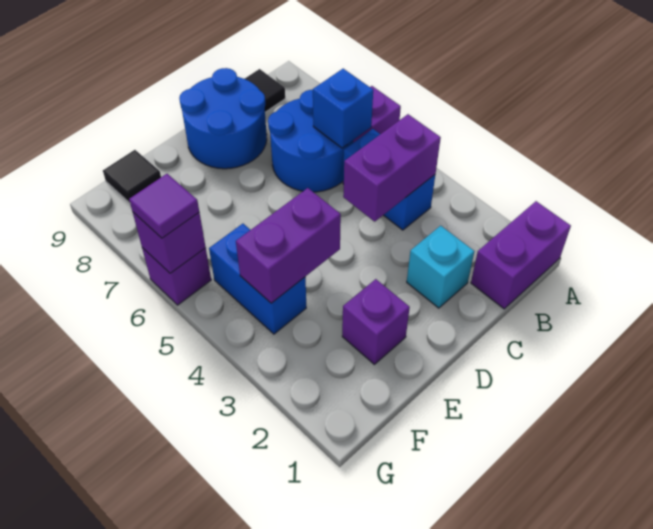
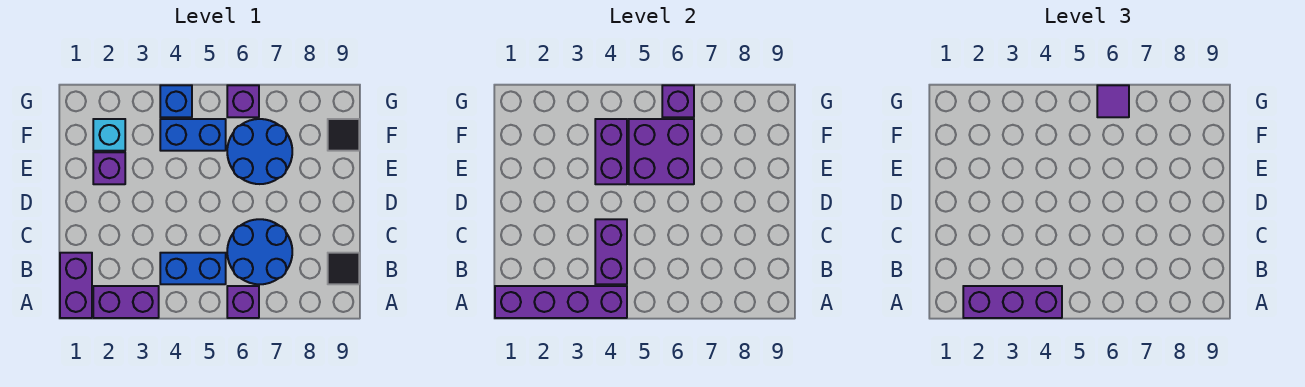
none -> purple brick A1:A4 level 2
none -> purple brick A2:A3 level 1
none -> purple brick A2:A4 level 3
blue brick B6 level 2 -> blue brick G4 level 1
cyan brick C2 level 1 -> cyan brick F2 level 1
blue round brick C8:D9 level 1 -> blue round brick E6:F7 level 1
none -> purple brick E5:F6 level 2

